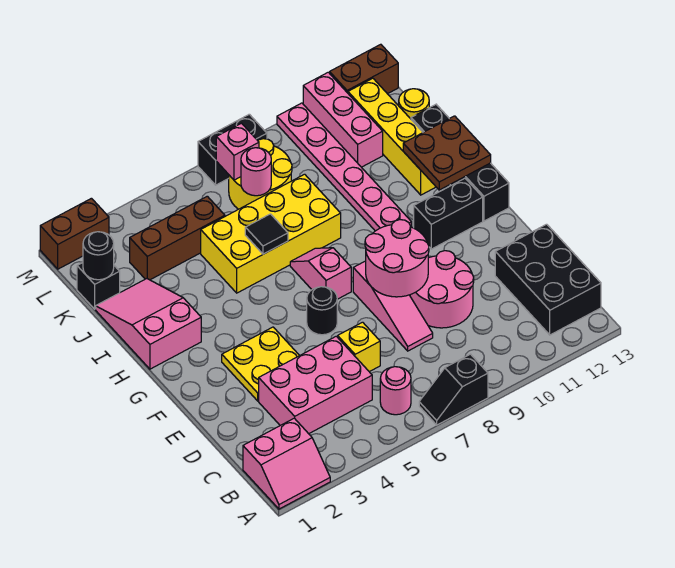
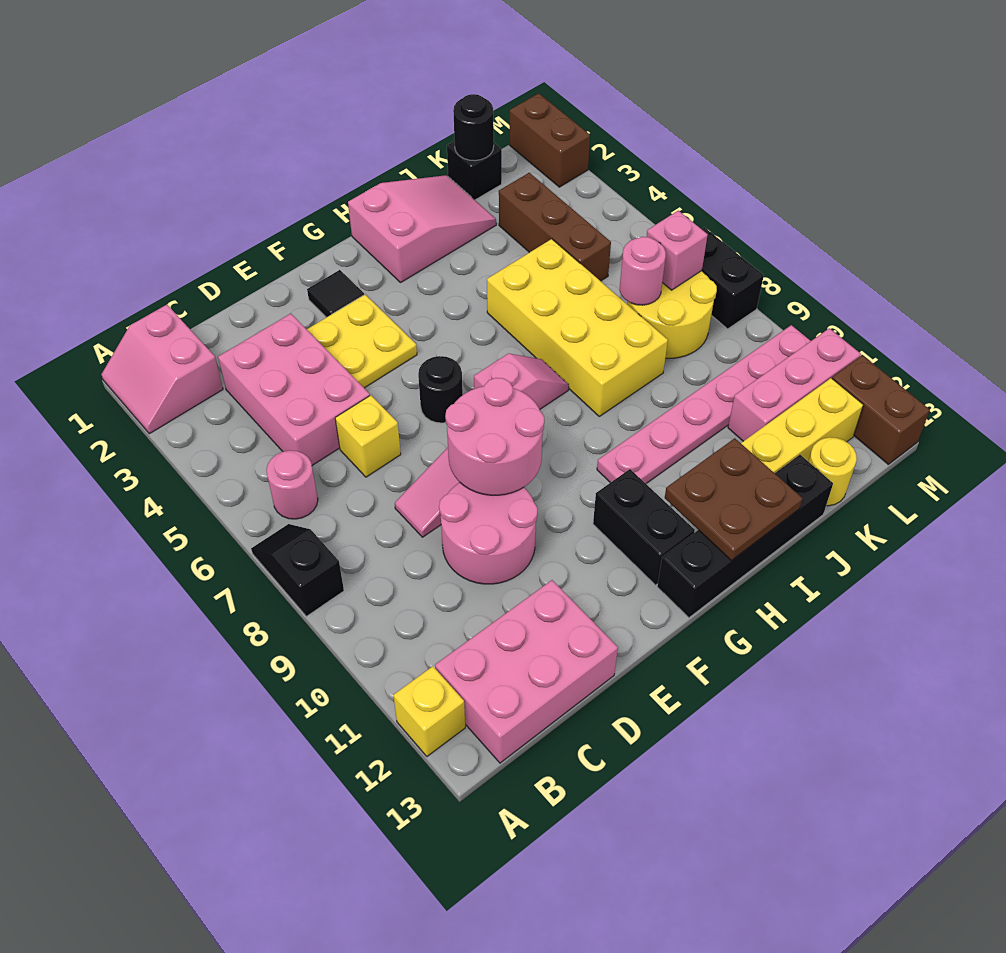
none -> yellow brick A12 level 1
black brick B12:D13 level 1 -> pink brick B12:D13 level 1
black tile I6 level 2 -> black tile F2 level 1

